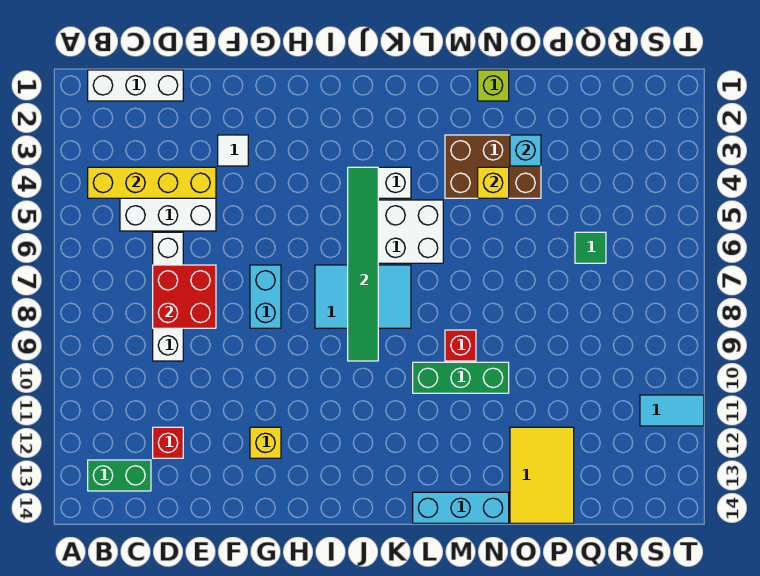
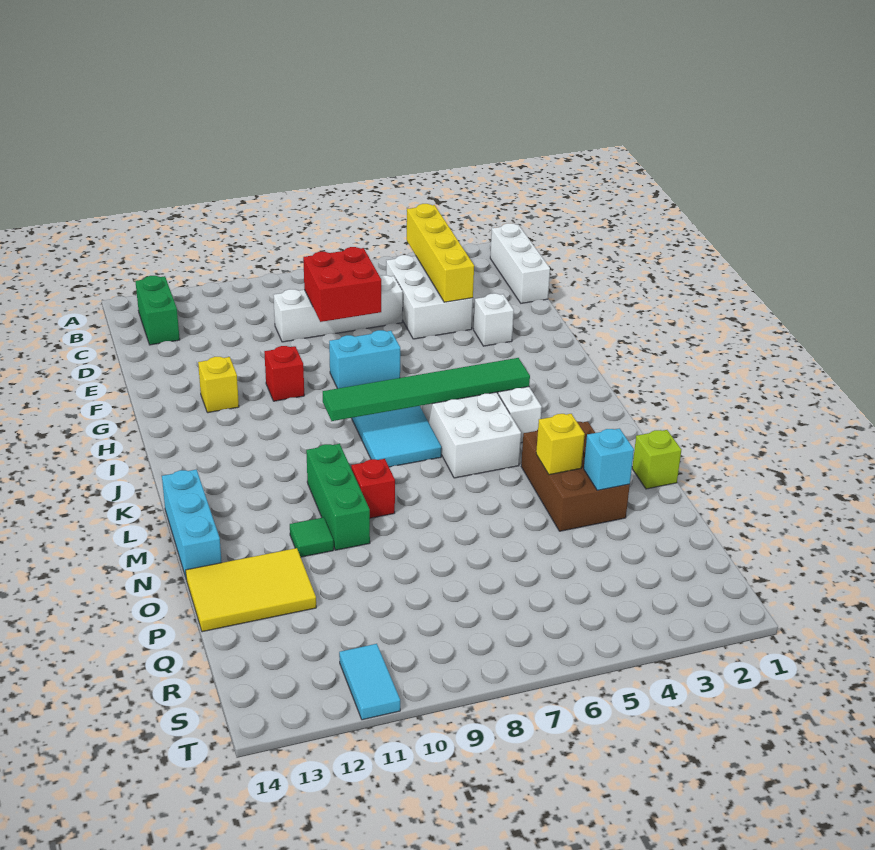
red brick D12 level 1 -> red brick G10 level 1
white tile F3 level 1 -> white brick F3 level 1
green tile Q6 level 1 -> green tile N11 level 1

